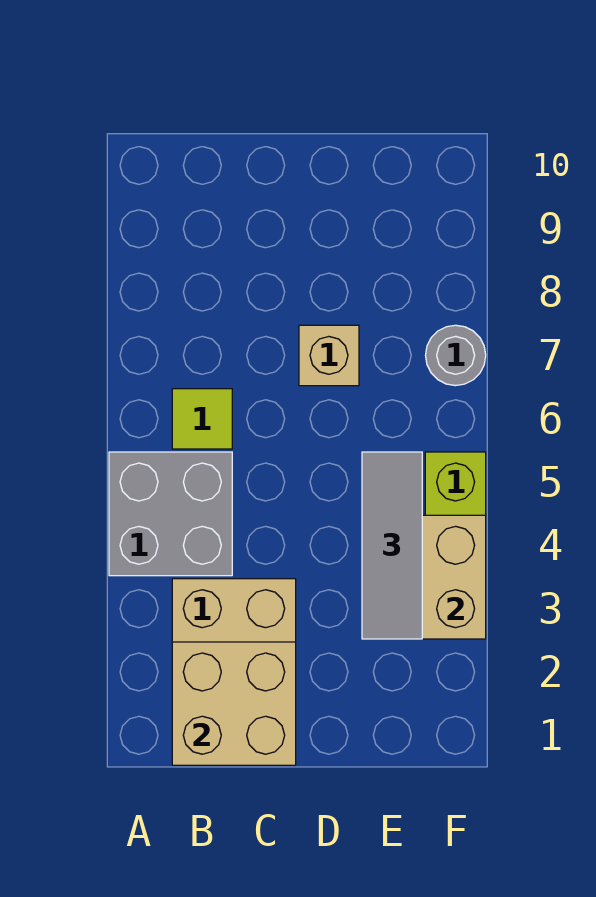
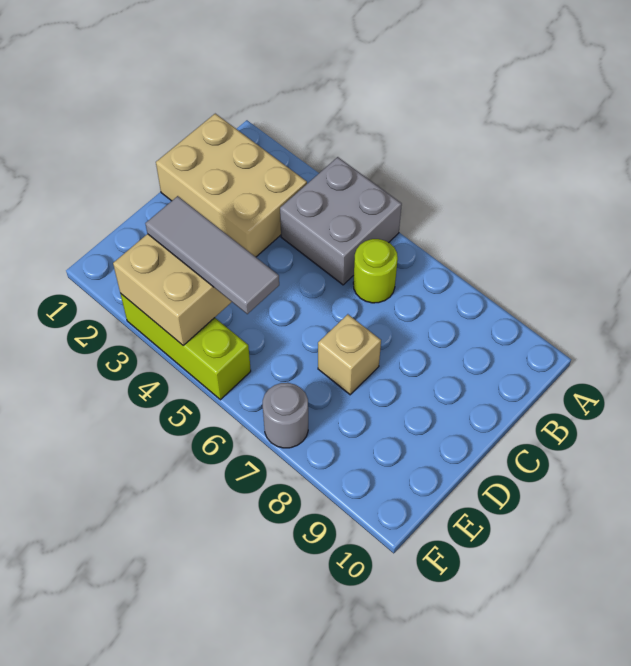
tan brick B1:C2 level 2 -> none
lime tile B6 level 1 -> lime round brick B6 level 1

